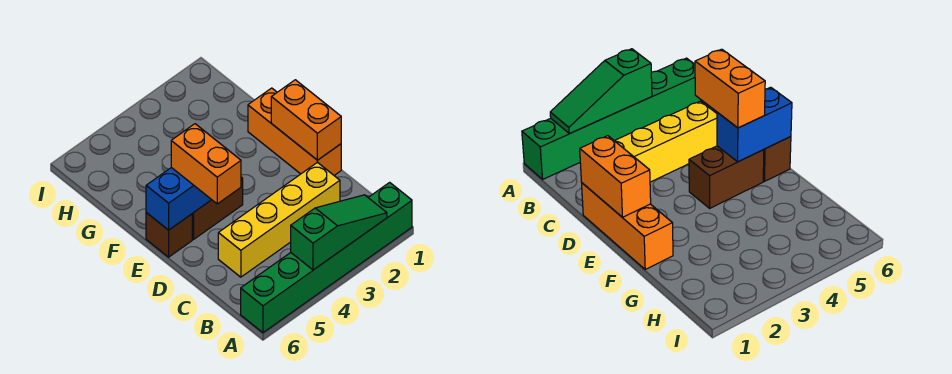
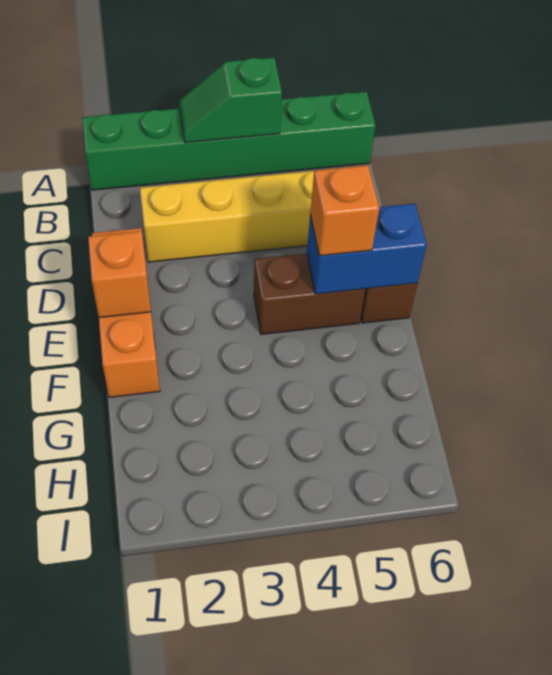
green slope A2:A4 level 2 top 4 -> green slope A3:A4 level 2 top 4
orange brick D1:E1 level 2 -> orange brick E1 level 2
orange brick D5:E5 level 3 -> orange brick E5 level 3

